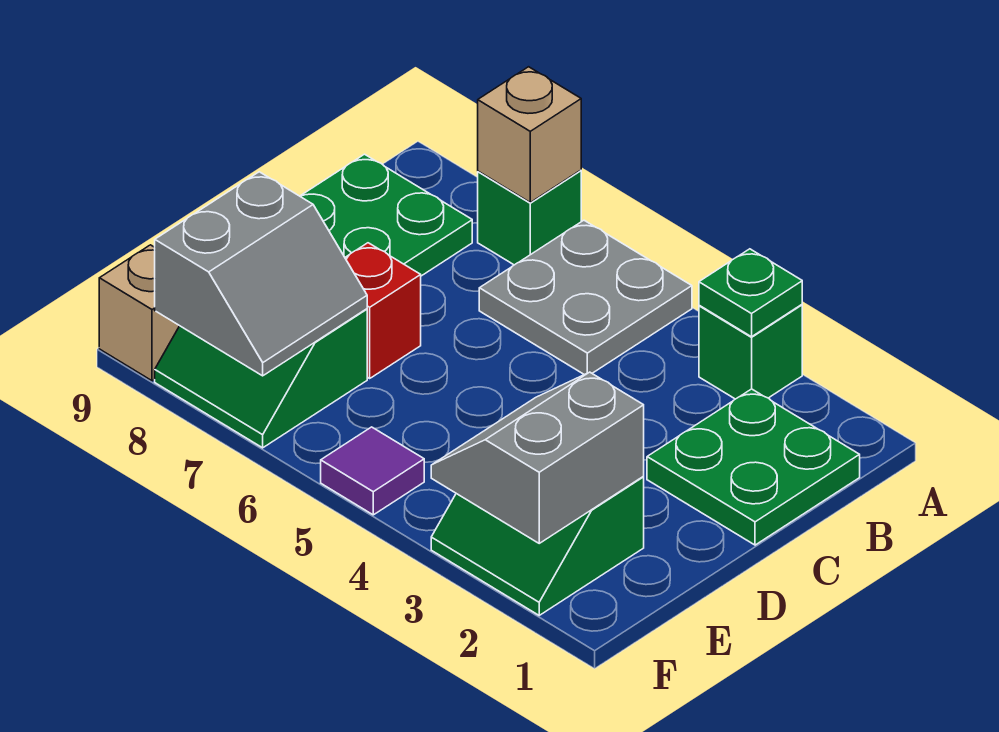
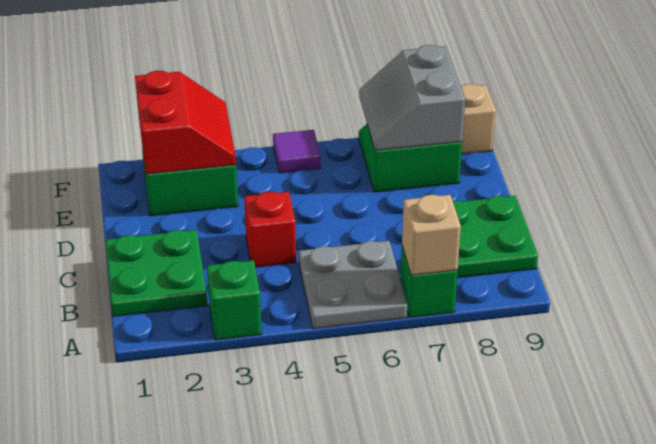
green plate A3 level 2 -> none
red brick D7 level 1 -> red brick C4 level 1
grey slope E2:F3 level 2 top 2 -> red slope E2:F3 level 2 top 2

